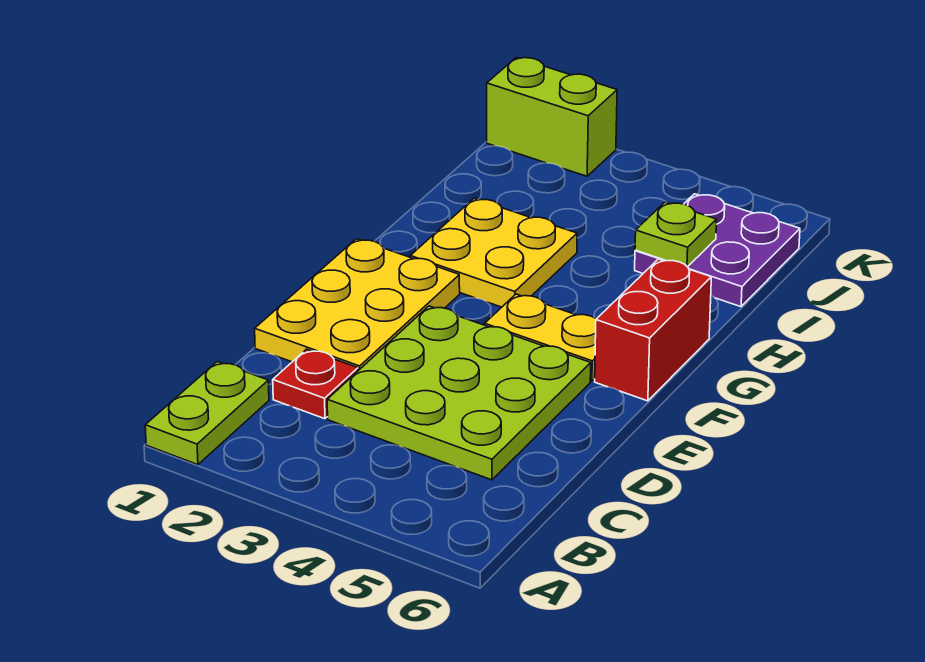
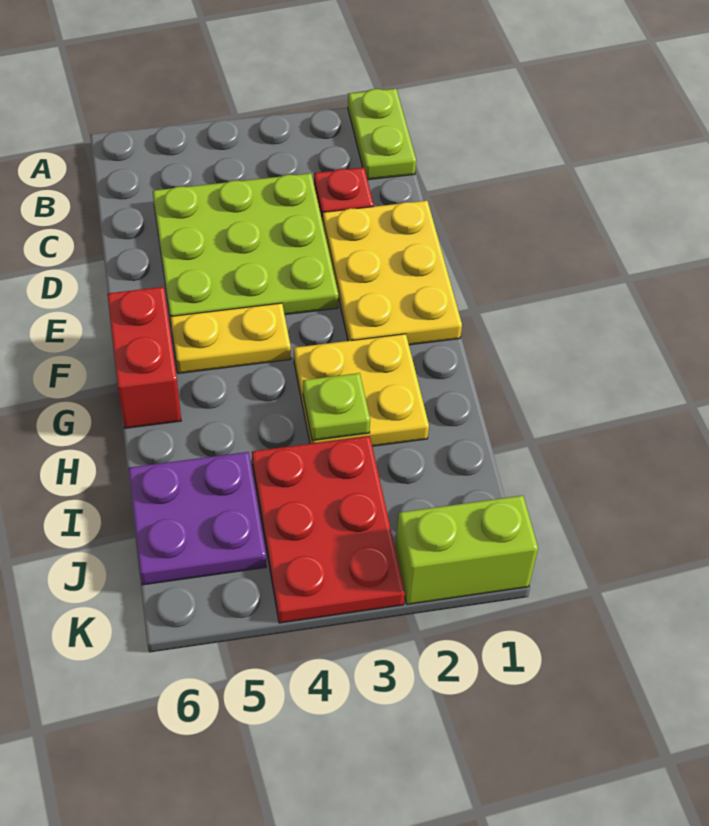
none -> red plate I3:K4 level 1
lime plate I5 level 2 -> lime plate H3 level 2

